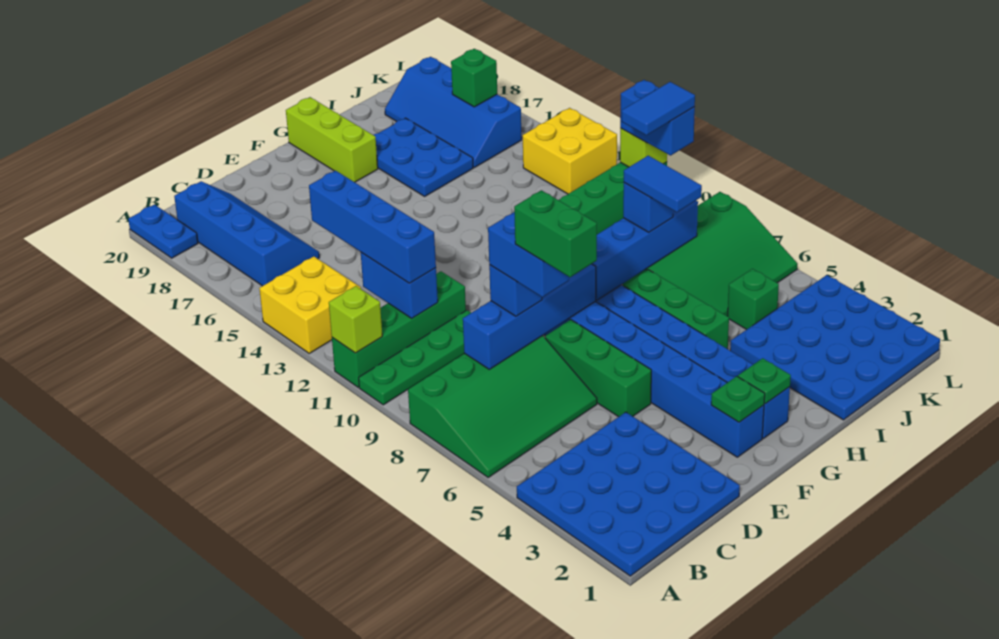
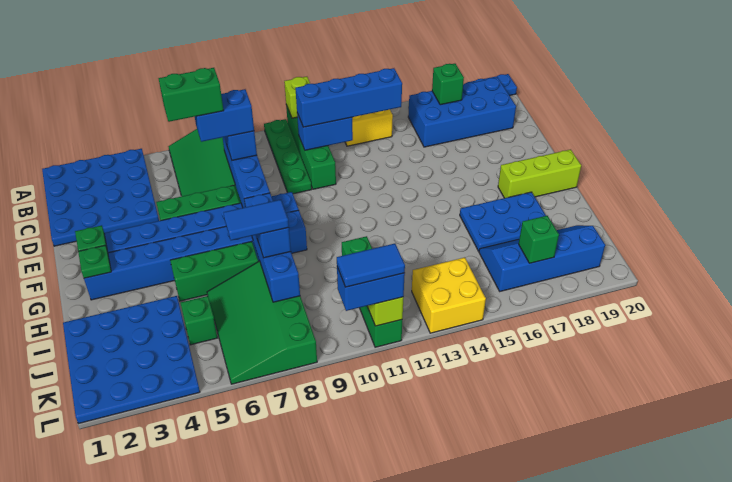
blue slope B16:C19 level 1 top B -> blue brick B16:C19 level 1
none -> green brick B17 level 2
blue tile K10:L10 level 4 -> blue tile L10:L11 level 4

